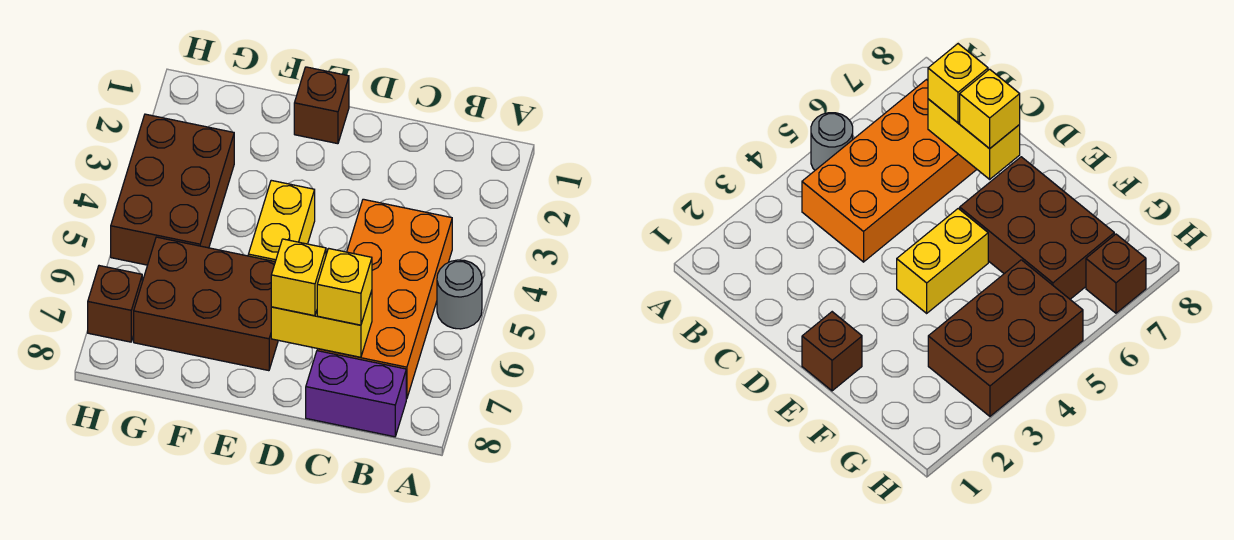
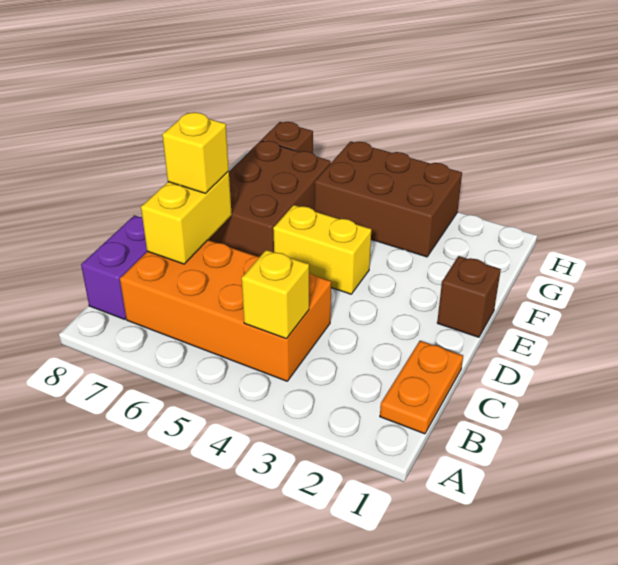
grey round brick A5 level 1 -> none
none -> orange plate B1:C1 level 1
yellow brick C7 level 3 -> yellow brick B4 level 2

